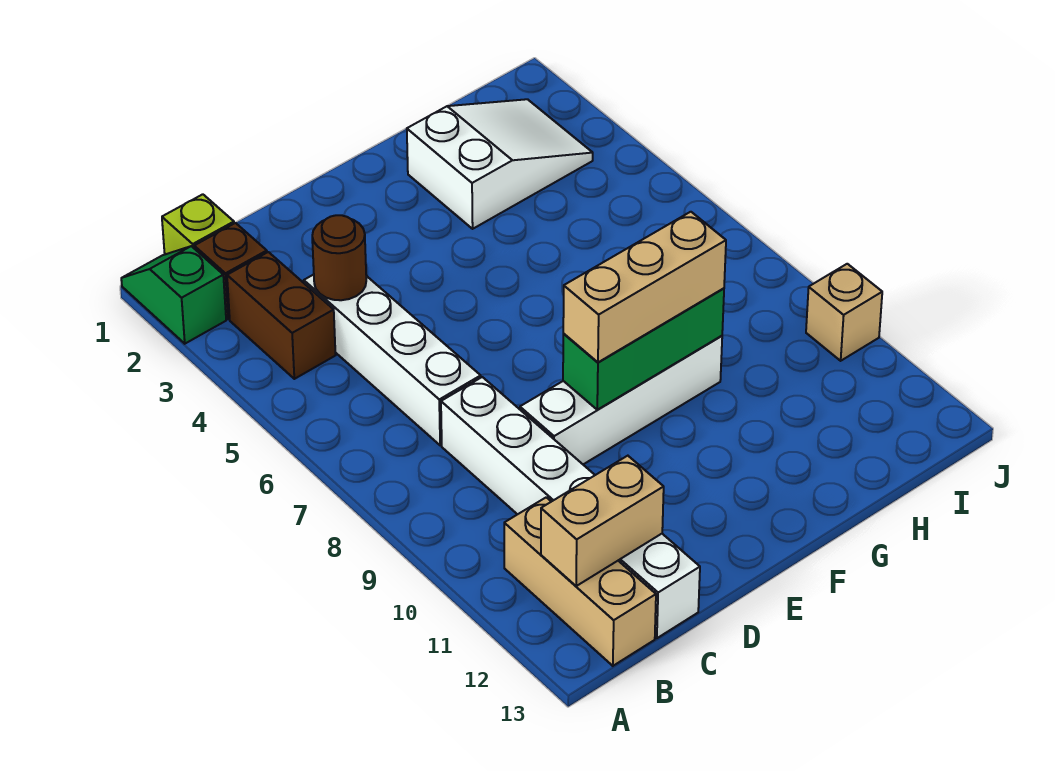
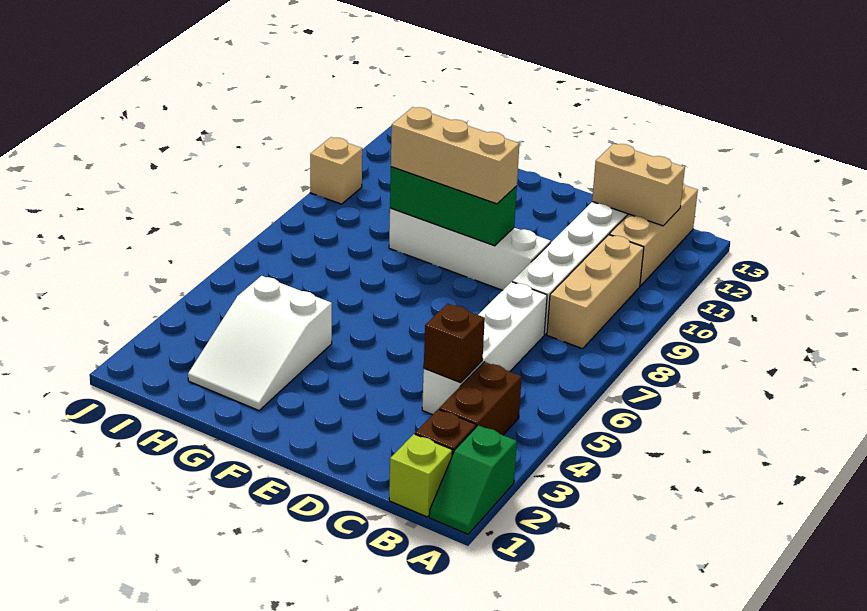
none -> tan brick B8:B10 level 1
brown round brick C4 level 2 -> brown brick C4 level 2
white slope G2:I3 level 1 top G -> white slope G2:H4 level 1 top 4

